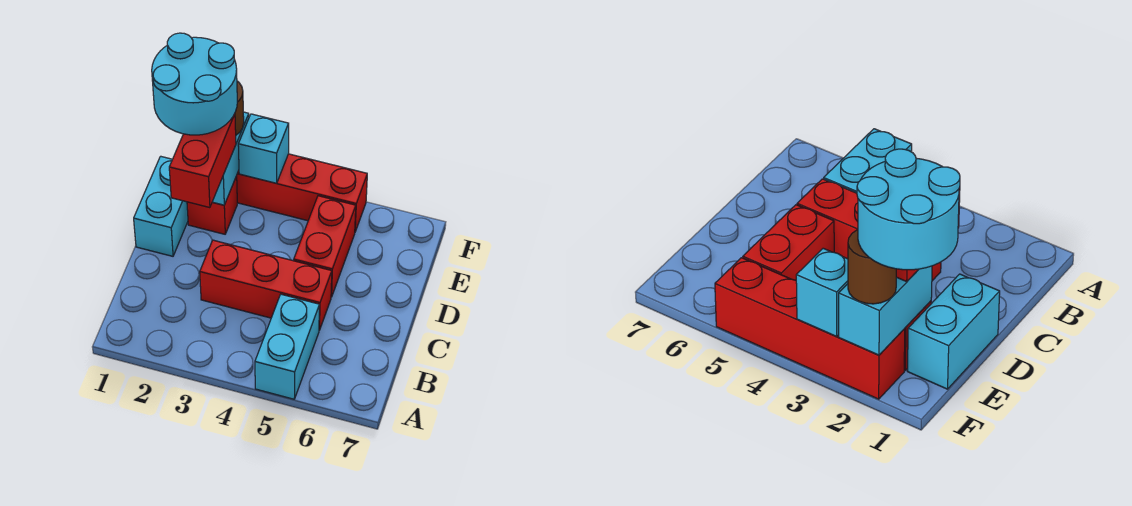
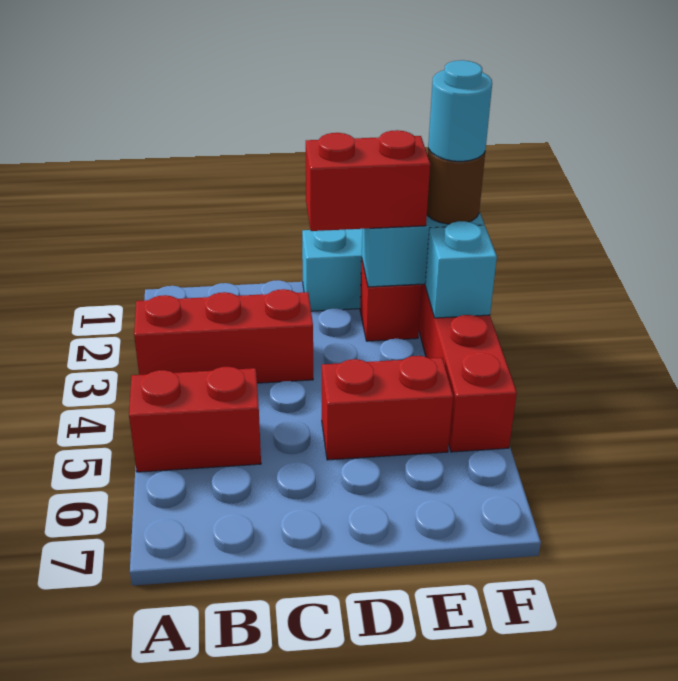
cyan brick A5:B5 level 1 -> red brick A5:B5 level 1
red brick C3:C5 level 1 -> red brick A3:C3 level 1
cyan round brick E1:F2 level 4 -> cyan round brick F2 level 4

